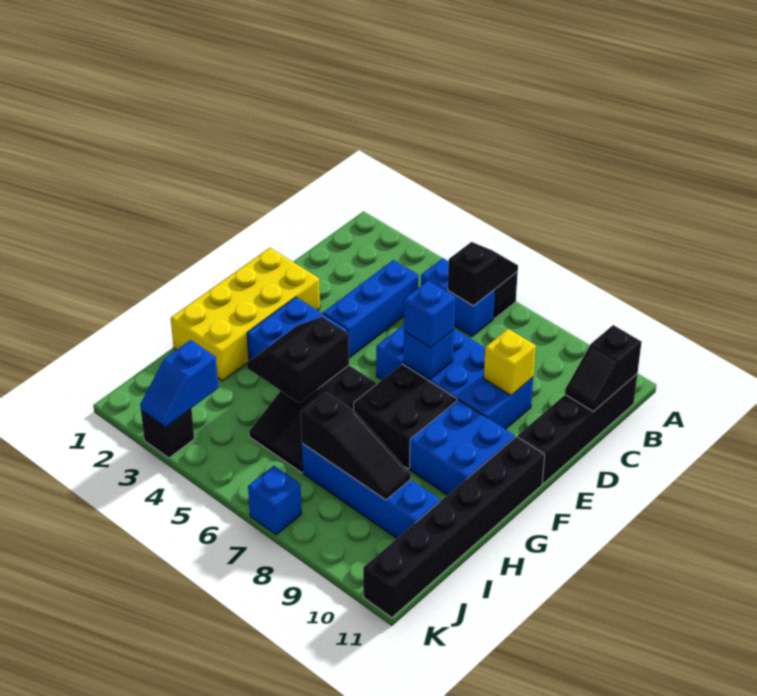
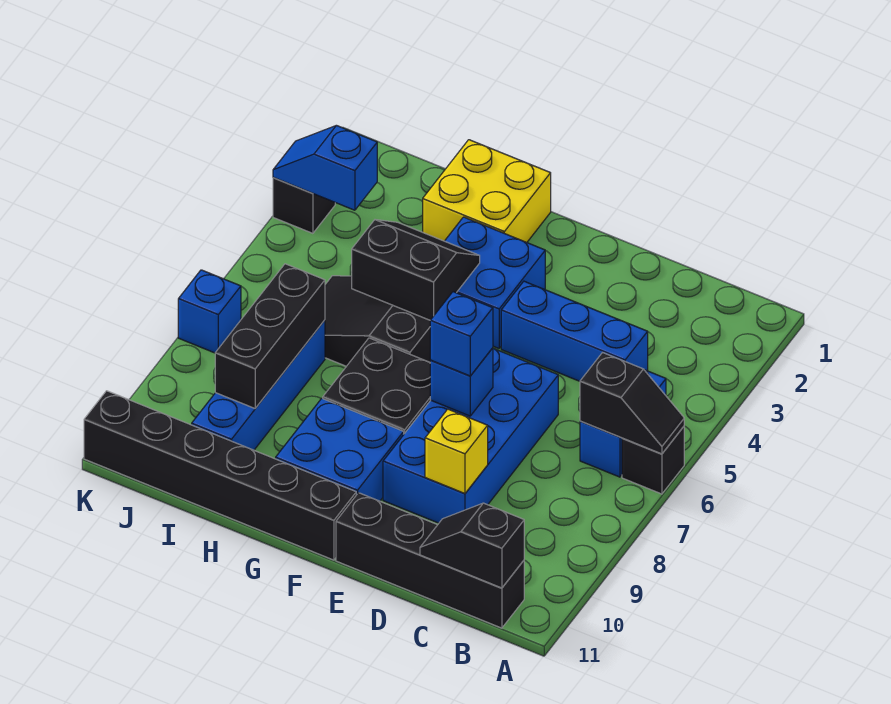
yellow brick E1:H2 level 1 -> yellow brick G1:H2 level 1
black slope I7:I9 level 2 top 7 -> black brick I7:I9 level 2

